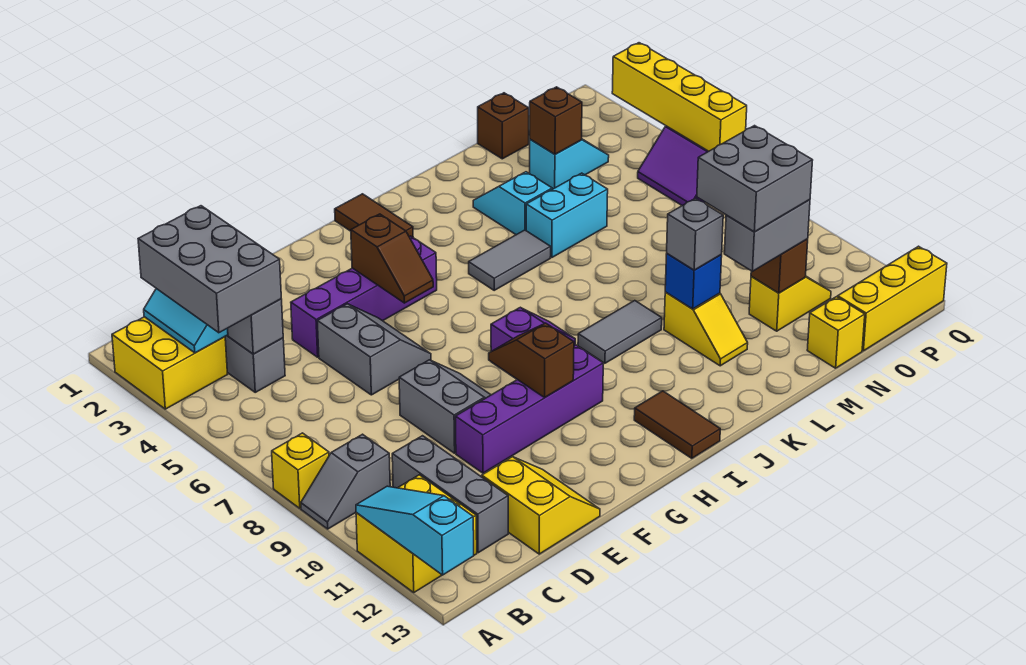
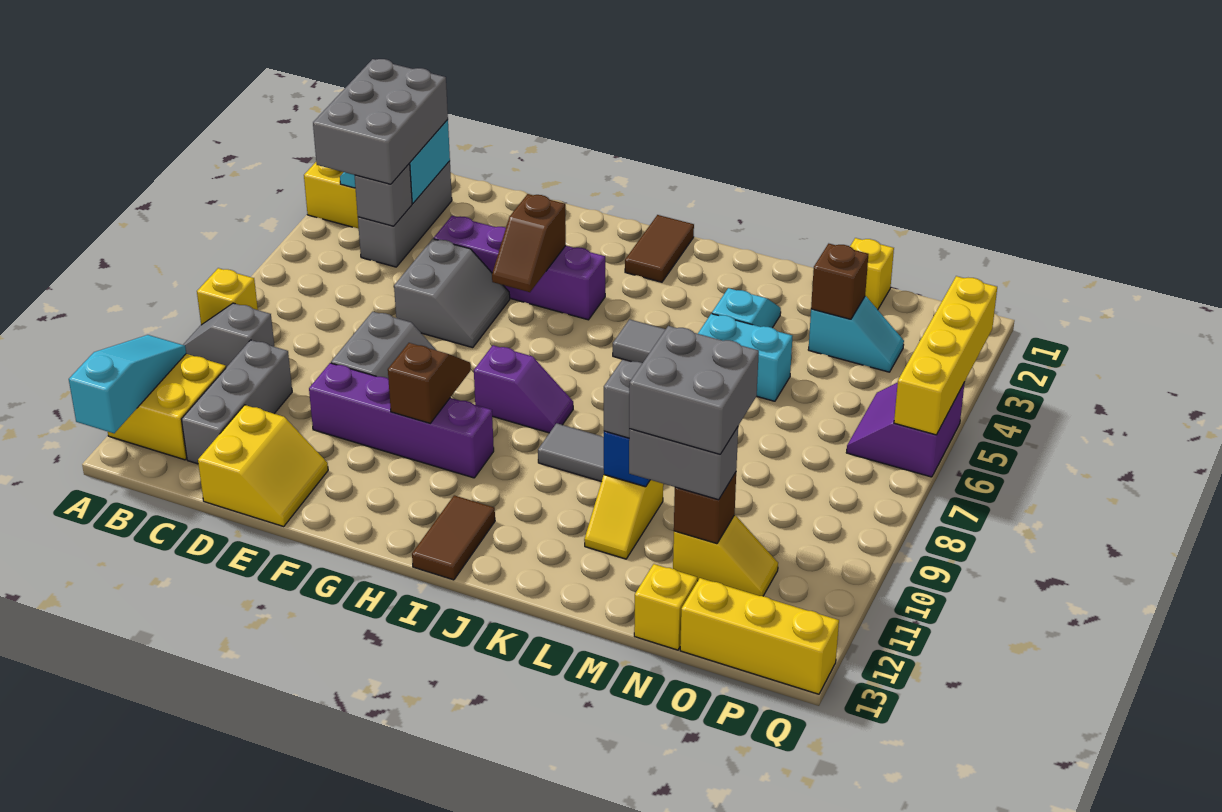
brown brick N1 level 1 -> yellow brick N1 level 1

